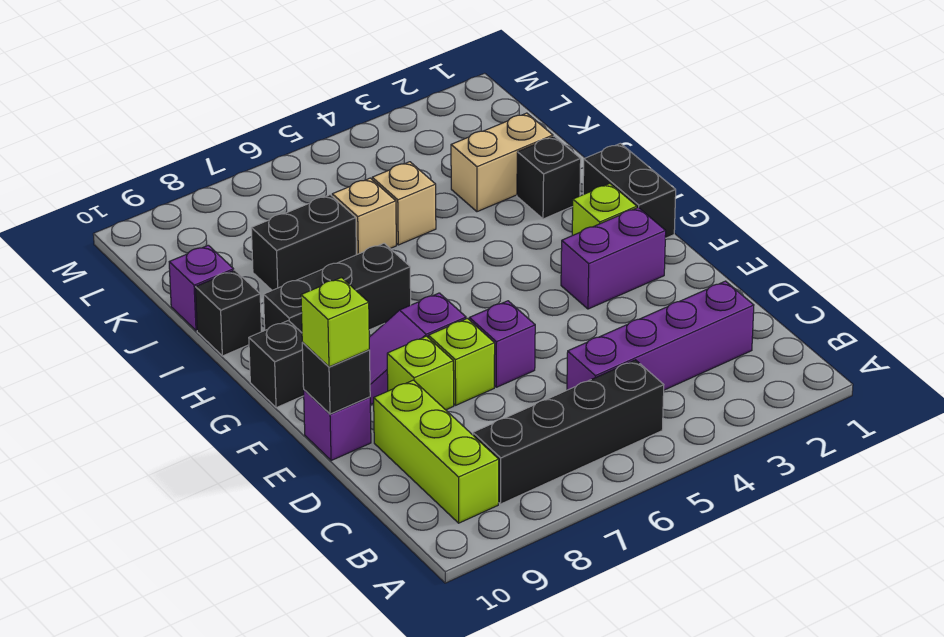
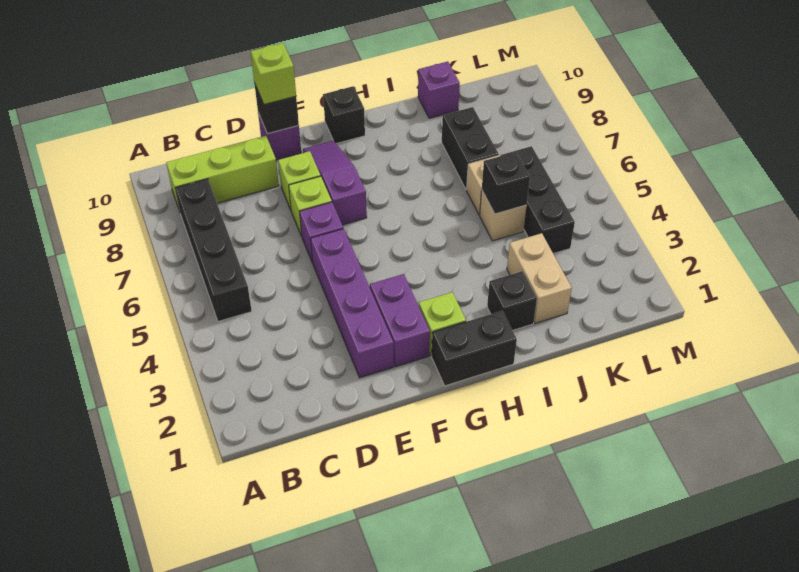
purple brick C2:C5 level 1 -> purple brick E2:E5 level 1
black brick H7:H9 level 1 -> black brick K4:K6 level 1
black brick I10 level 1 -> black brick J5 level 2

